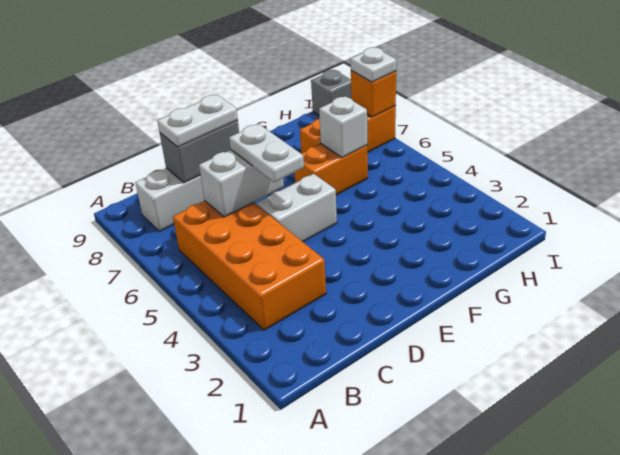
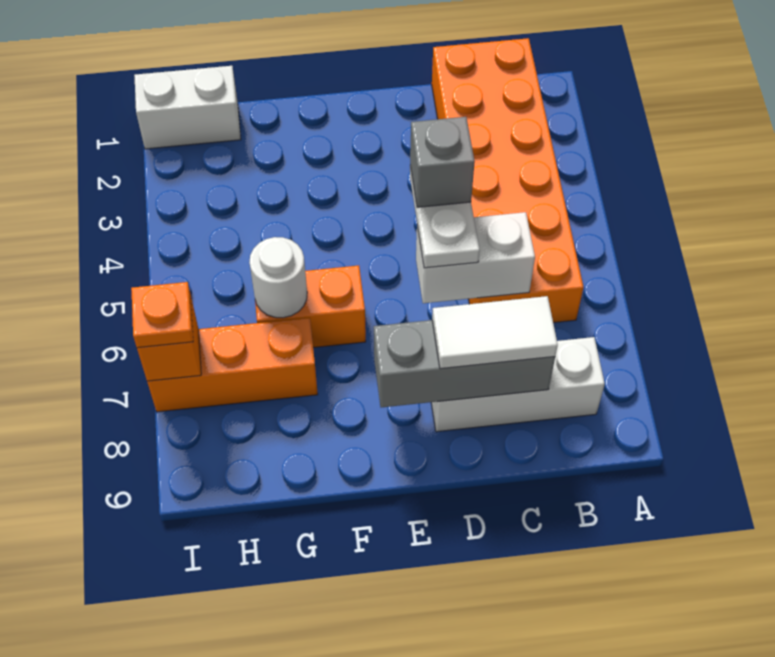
orange brick B3:C6 level 1 -> orange brick B1:C6 level 1
grey brick C8:D8 level 2 -> grey brick C8:E8 level 2
white plate C8:D8 level 3 -> white tile C8:D8 level 3
white brick D5:E5 level 1 -> white brick H1:I1 level 1
white brick G6 level 2 -> white round brick G6 level 2
white plate I7 level 3 -> orange plate I7 level 3
grey brick I9 level 1 -> grey brick D5 level 4

